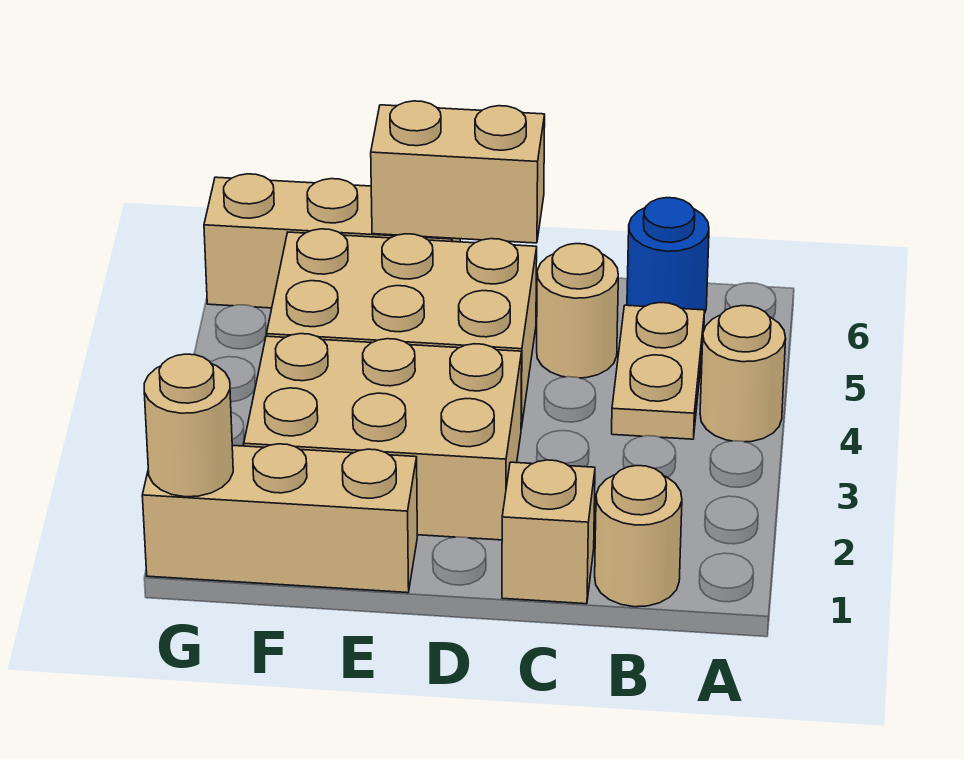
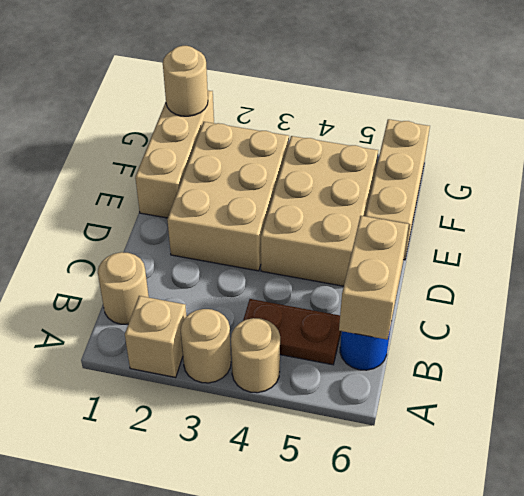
tan plate B4:B5 level 1 -> brown plate B4:B5 level 1
tan brick C1 level 1 -> tan brick A2 level 1
tan round brick C5 level 1 -> tan round brick A3 level 1
tan brick D6:E6 level 2 -> tan brick B6:C6 level 2

